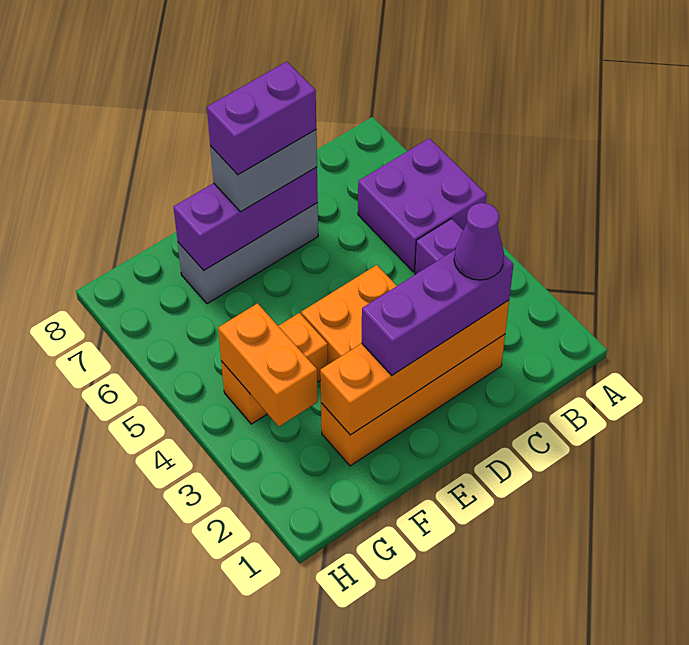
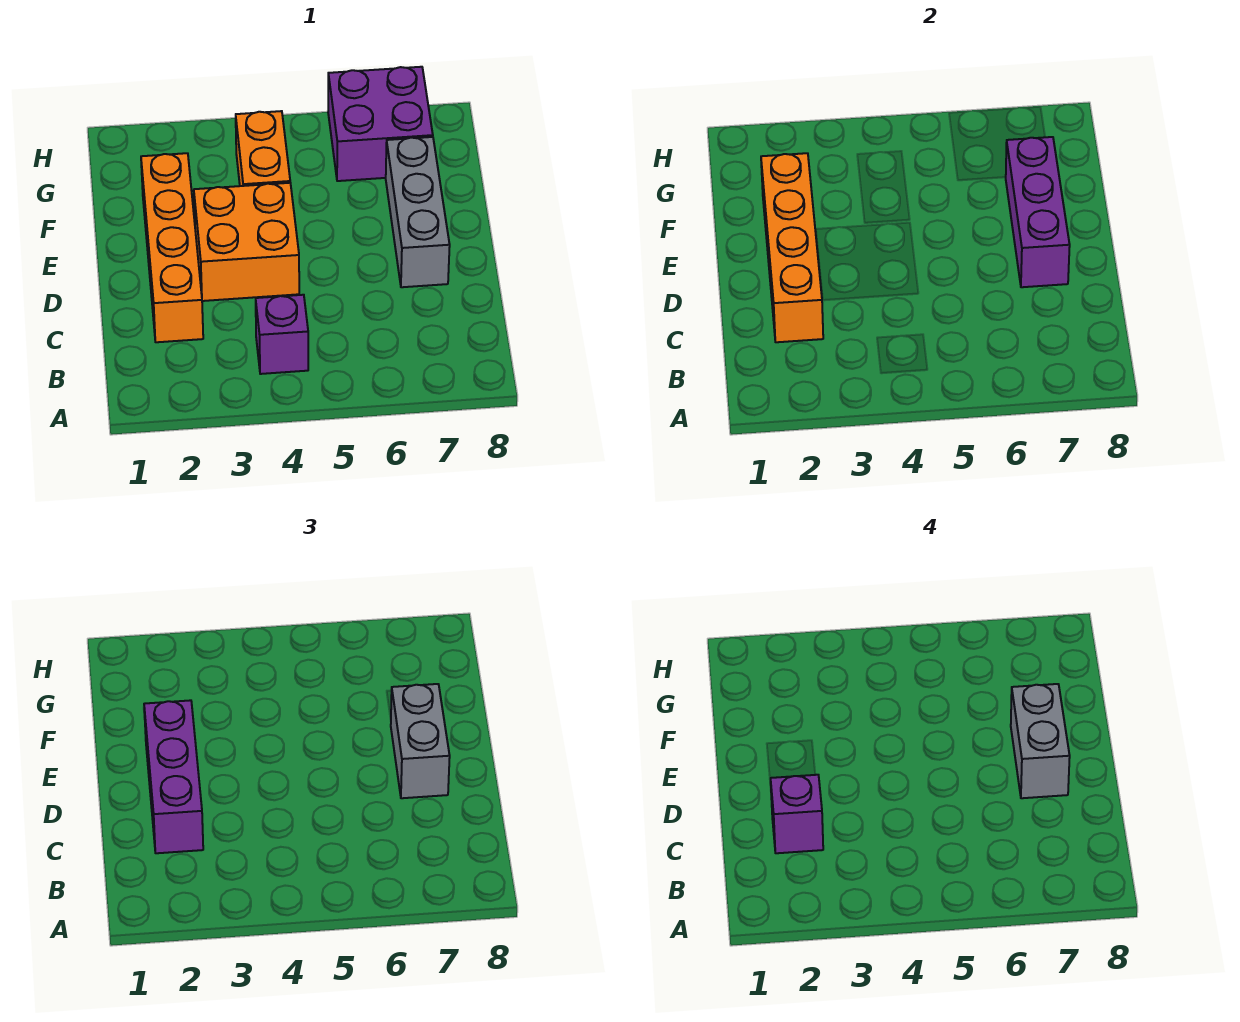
purple brick A5:B6 level 1 -> purple brick G6:H7 level 1
purple cone C2 level 4 -> purple brick C2 level 4
purple brick D7:E7 level 4 -> grey brick D7:E7 level 4
orange brick G3:G4 level 2 -> none

